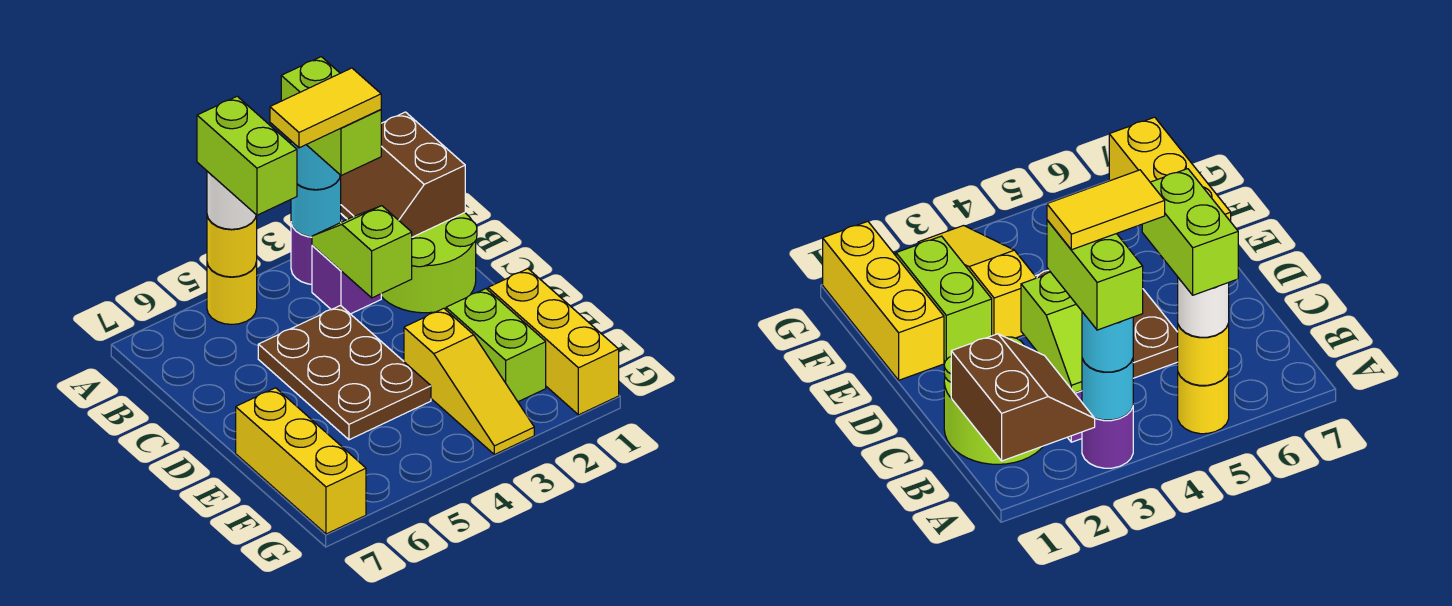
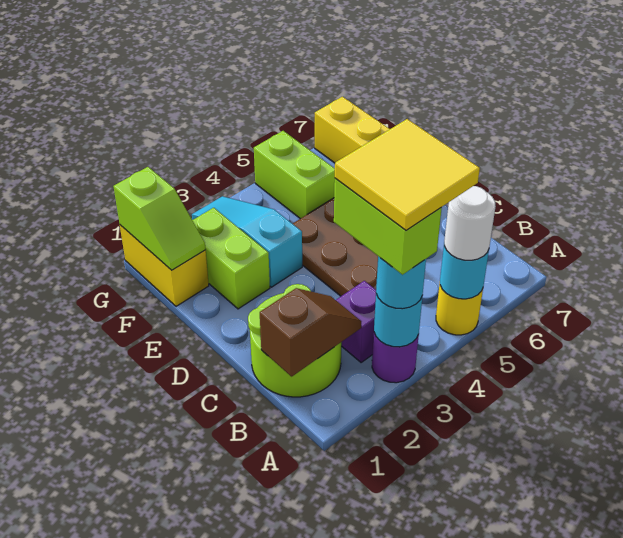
brown slope A1:B2 level 2 top 1 -> brown slope B1:B2 level 2 top 1
yellow round brick A5 level 2 -> cyan round brick A5 level 2
lime brick A5:B5 level 4 -> lime brick F5:G5 level 1
lime slope B3:C3 level 2 top C -> lime slope F1:G1 level 2 top G
yellow tile B3:B4 level 5 -> yellow tile A3:B4 level 5
yellow brick E1:G1 level 1 -> yellow brick F1:G1 level 1
yellow slope E3:G3 level 1 top E -> cyan slope E3:G3 level 1 top E

